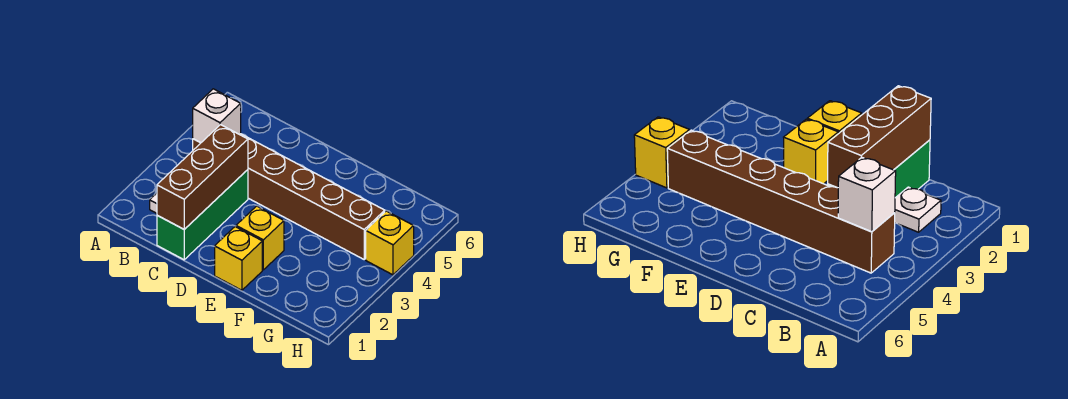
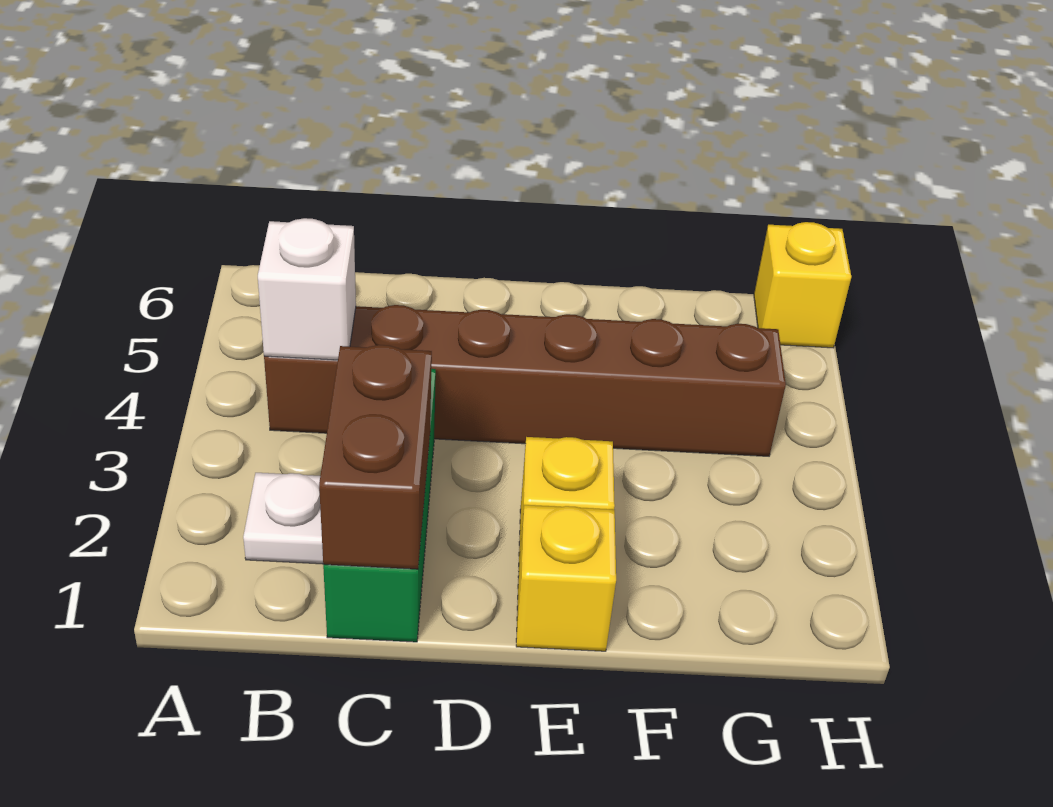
brown brick C1:C3 level 2 -> brown brick C1:C2 level 2
yellow brick H4 level 1 -> yellow brick H6 level 1

